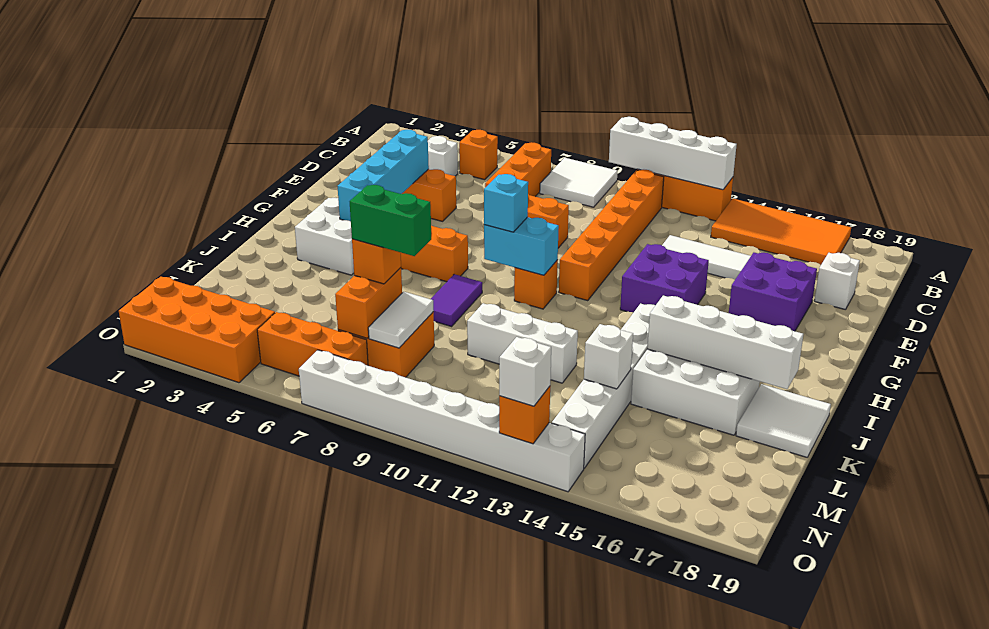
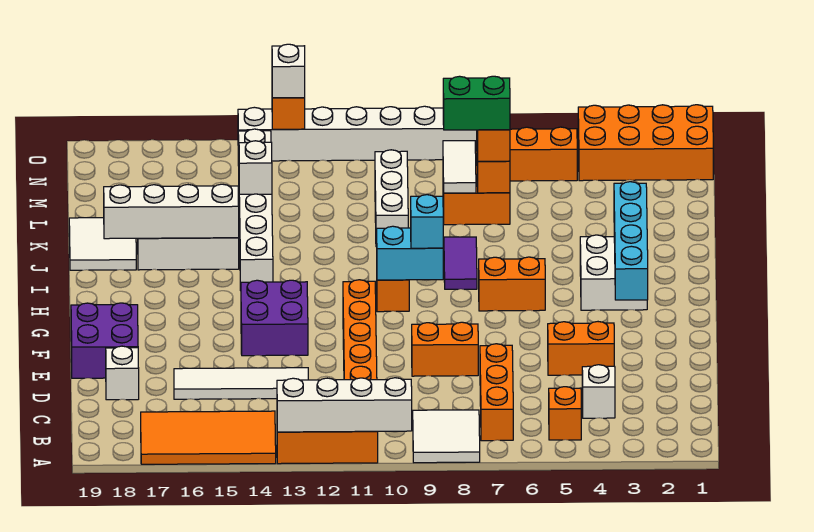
cyan brick E4:H4 level 2 -> cyan brick G3:J3 level 2
purple brick E16:F17 level 1 -> purple brick E18:F19 level 1
white brick K10:K12 level 1 -> white brick K10:M10 level 1

